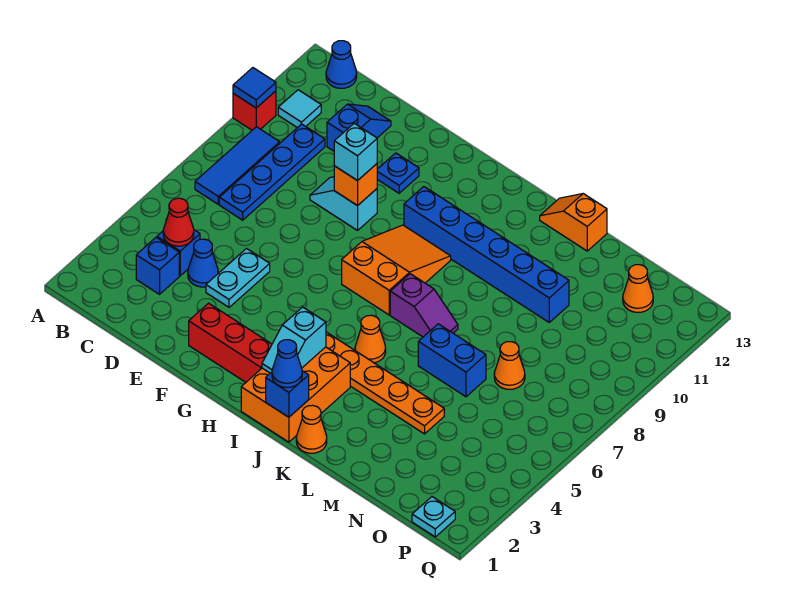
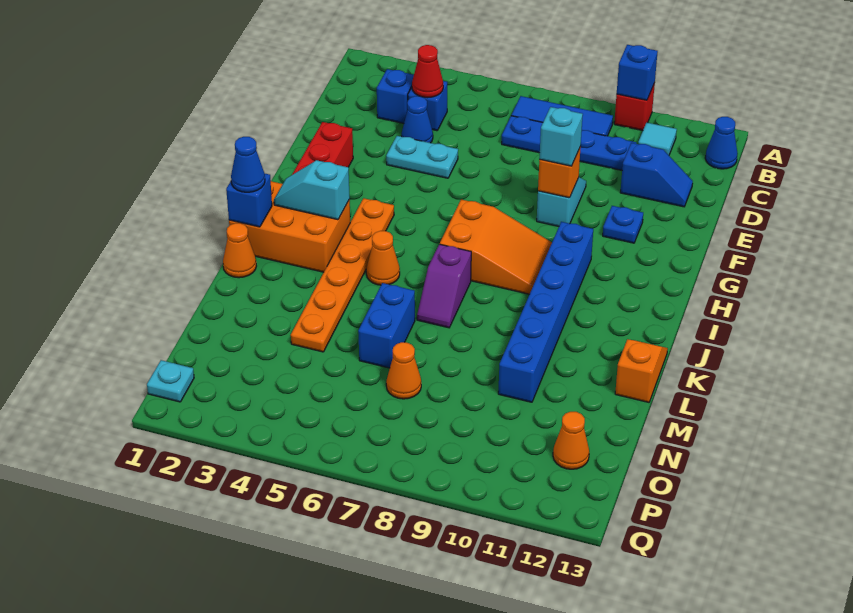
blue tile A10 level 2 -> blue brick A10 level 2

